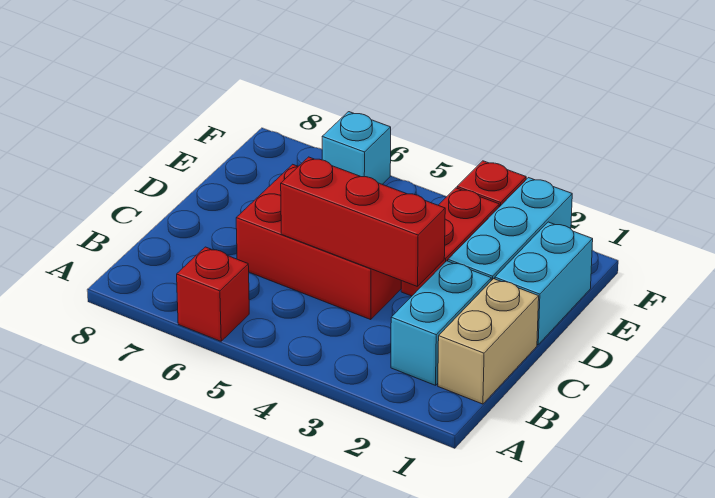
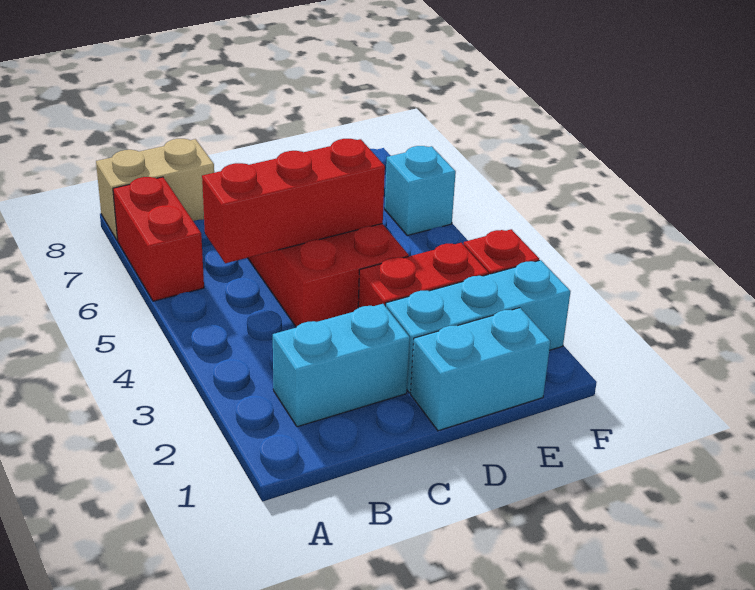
red brick A6 level 1 -> red brick A6:A7 level 1
tan brick B1:C1 level 1 -> tan brick A8:B8 level 1
red brick C3:C5 level 2 -> red brick B5:D5 level 2

